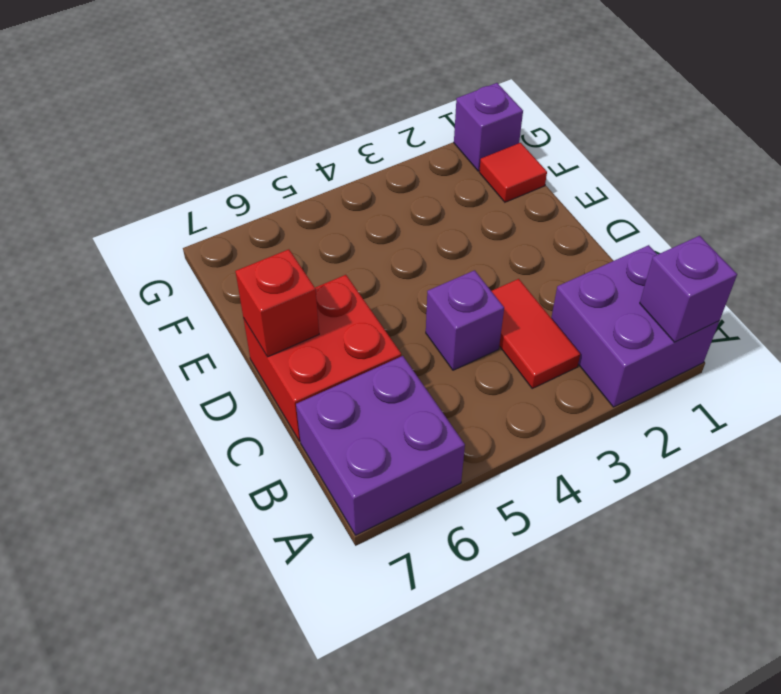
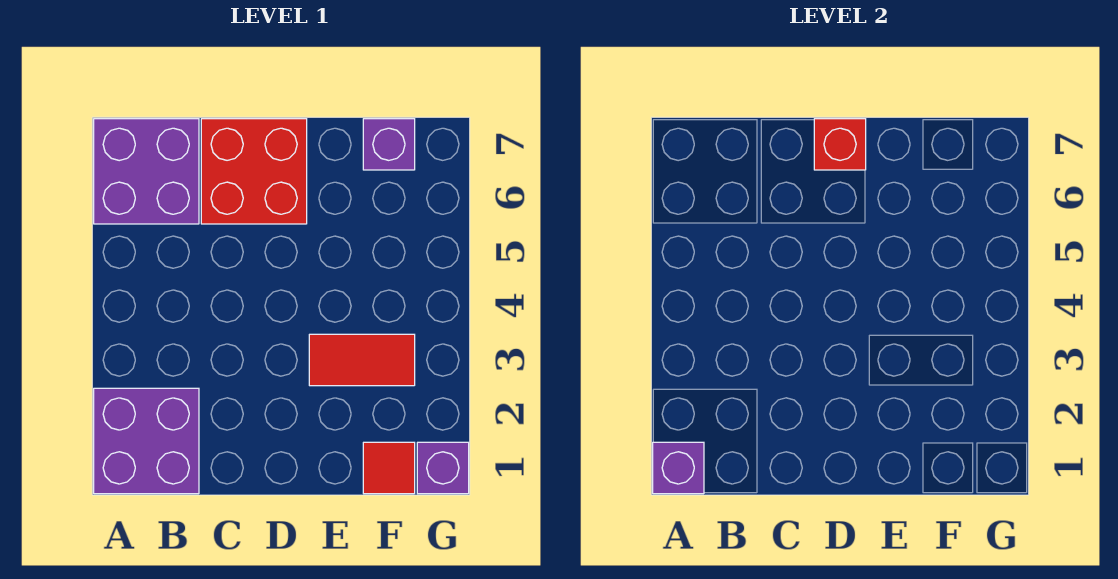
red tile B3:C3 level 1 -> red tile E3:F3 level 1
purple brick C4 level 1 -> purple brick F7 level 1

